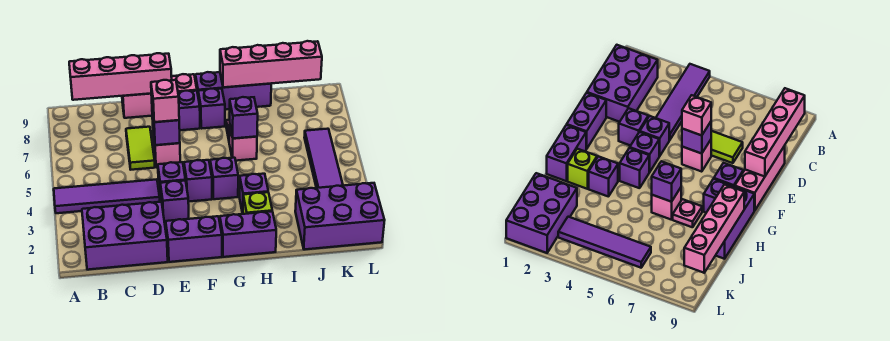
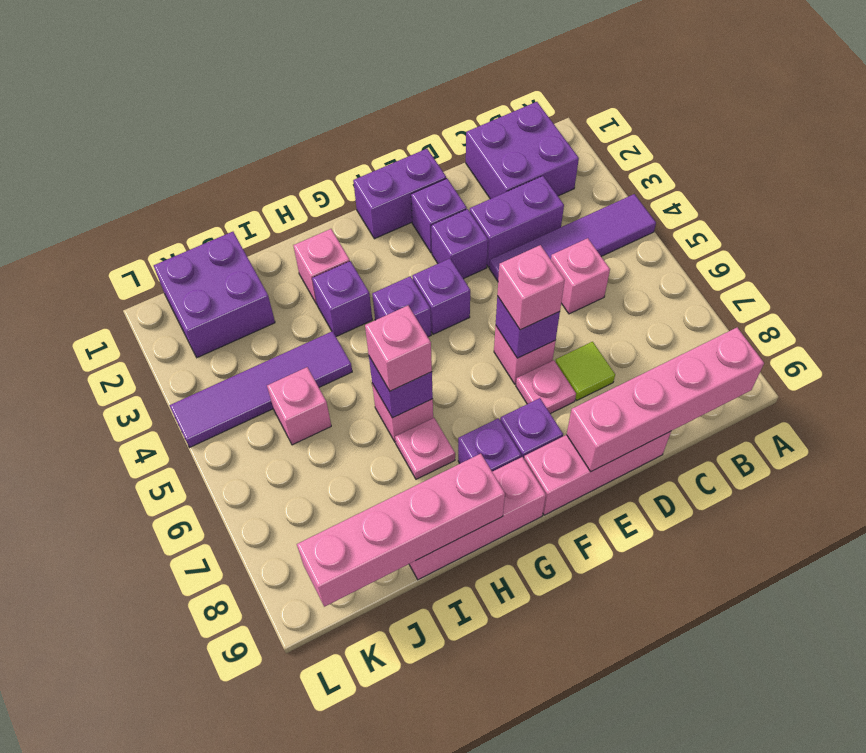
purple brick B1:D2 level 1 -> purple brick B1:C2 level 1
none -> pink brick C5 level 1
lime tile D6:D7 level 1 -> lime tile D7 level 1
purple brick E4 level 1 -> purple brick E2 level 1
none -> pink plate E7 level 1
purple brick G1:H1 level 1 -> purple brick C3:D3 level 1
purple brick G9:I9 level 1 -> pink brick G9:I9 level 1
lime brick H2 level 1 -> pink brick H2 level 1
none -> pink brick H6 level 3
purple brick J1:L2 level 1 -> purple brick J1:K2 level 1
none -> pink brick J5 level 1
purple tile K3:K6 level 1 -> purple tile I4:L4 level 1

